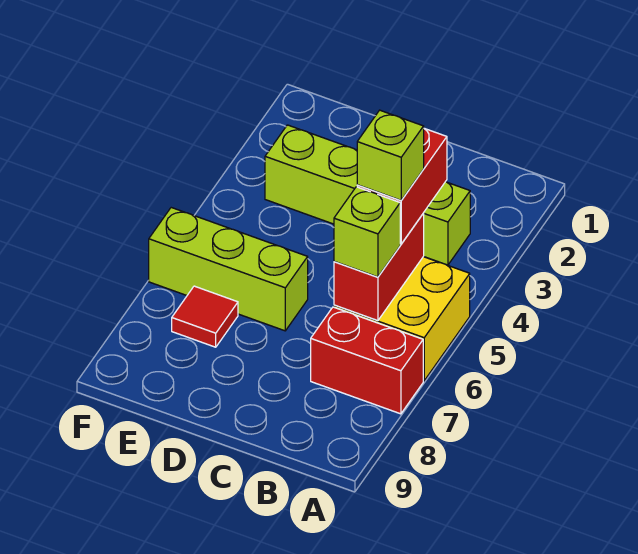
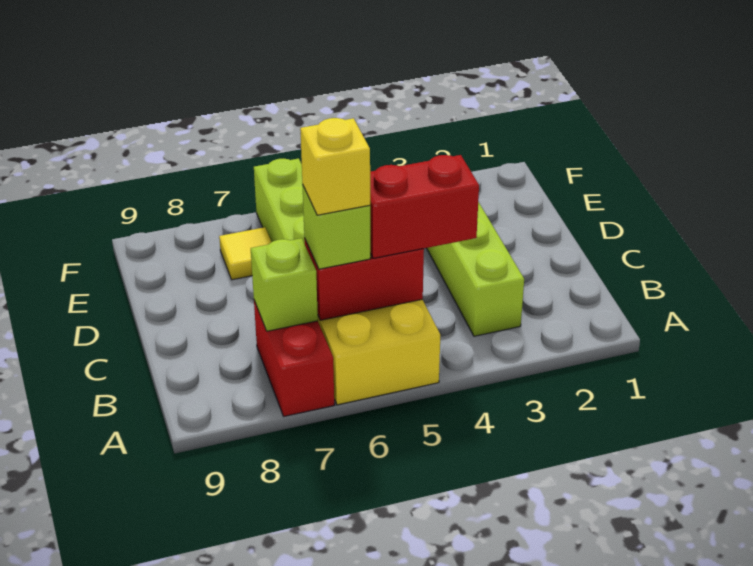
lime brick B5 level 4 -> lime brick B7 level 2
none -> yellow brick B6 level 4
red tile E7 level 1 -> yellow tile E7 level 1

